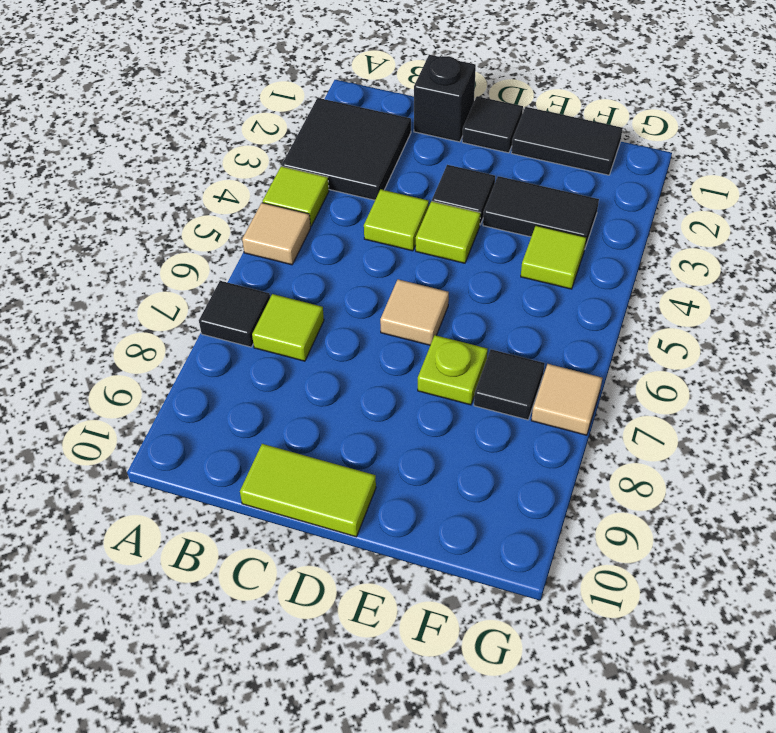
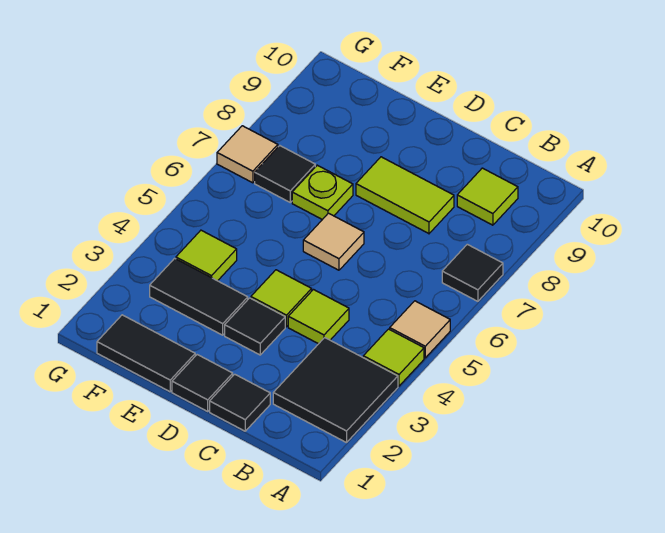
lime tile B7 level 1 -> lime tile B9 level 1
black brick C1 level 1 -> black tile C1 level 1
lime tile C10:D10 level 1 -> lime tile C8:D8 level 1

